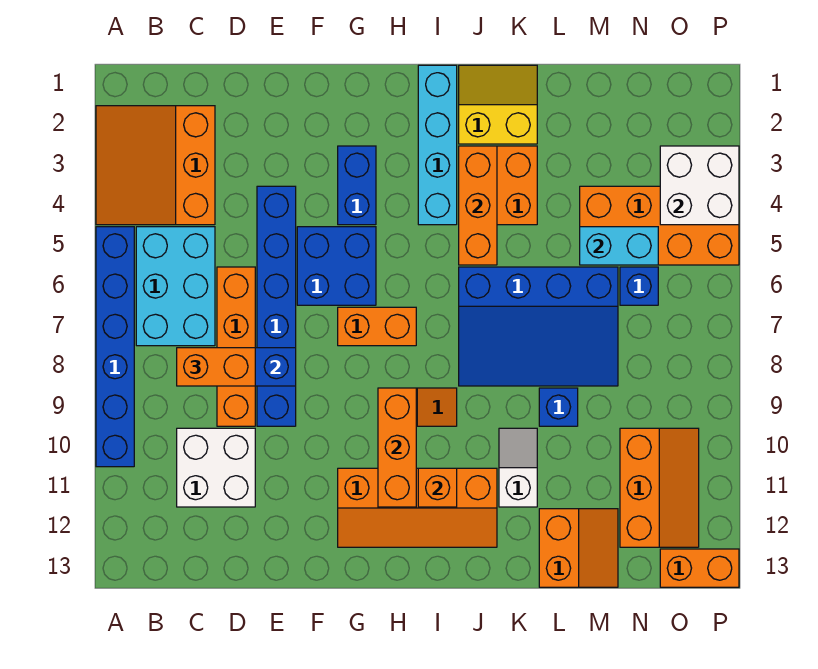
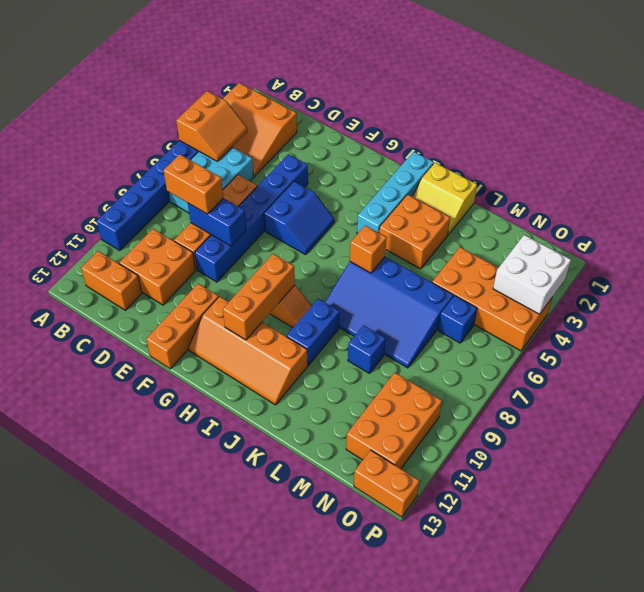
orange slope A2:C4 level 1 top C -> orange slope A2:C4 level 1 top 2
white brick C10:D11 level 1 -> orange brick C10:D11 level 1
blue brick F5:G6 level 1 -> blue slope F5:G6 level 1 top F
blue brick G3:G4 level 1 -> blue brick J9:J10 level 1
orange brick G7:H7 level 1 -> orange brick B12:C12 level 1
orange brick I11 level 2 -> orange brick J6 level 2
yellow slope J1:K2 level 1 top 2 -> yellow slope J1:K2 level 1 top 1
orange brick J3:J5 level 2 -> orange brick F11:F13 level 1
white slope K10:K11 level 1 top 11 -> none
orange slope L12:M13 level 1 top L -> orange slope A4:B5 level 2 top A
cyan brick M5:N5 level 2 -> none
orange slope N10:O12 level 1 top N -> orange brick N10:O12 level 1

